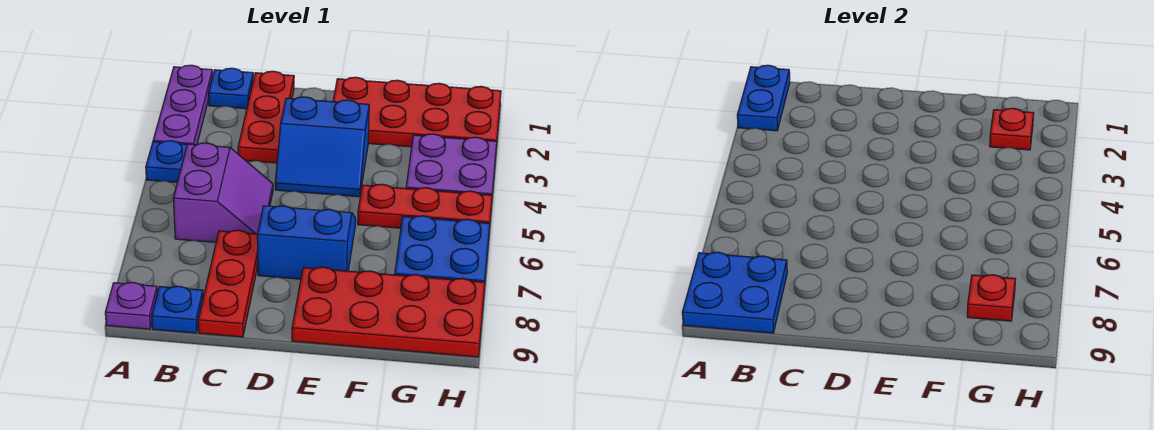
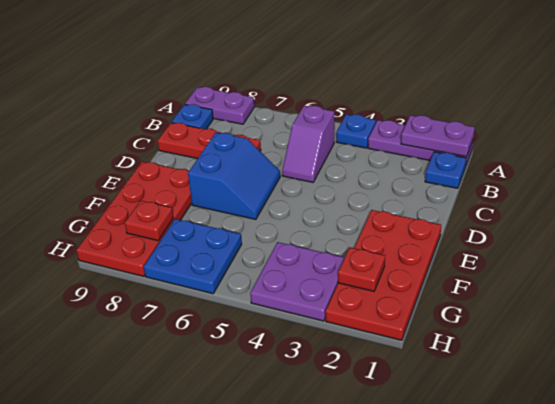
blue plate A1:A2 level 2 -> purple plate A1:A2 level 2
blue plate A8:B9 level 2 -> none
purple plate A9 level 1 -> purple plate A8:A9 level 1
purple slope B5:C6 level 1 top B -> purple slope B5:C5 level 1 top B
red plate C1:C3 level 1 -> none
blue slope D3:E4 level 1 top 3 -> none
red plate F5:H5 level 1 -> none

